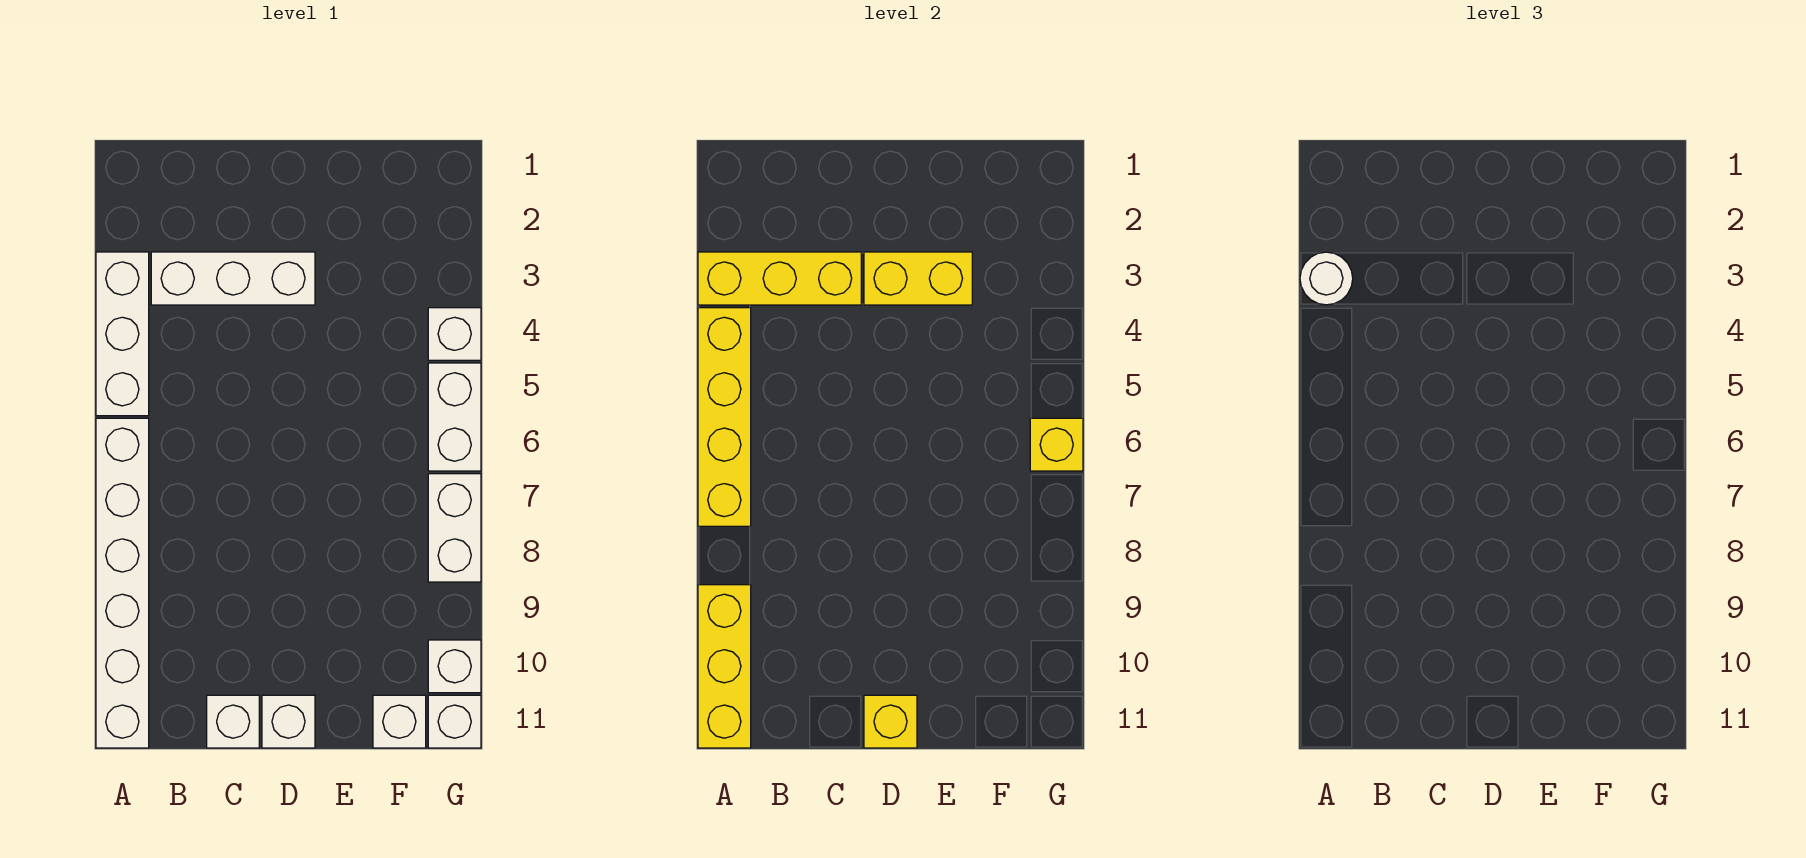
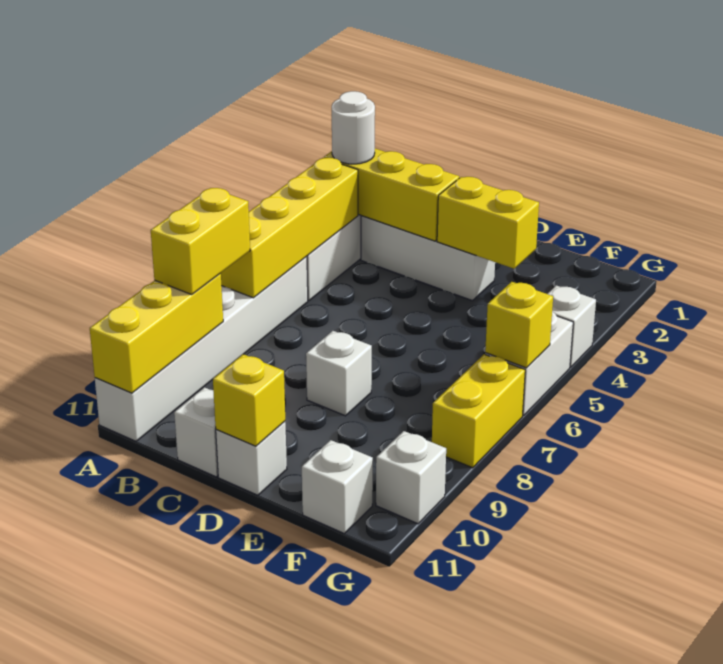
none -> yellow brick A8:A9 level 3
white brick G7:G8 level 1 -> yellow brick G7:G8 level 1
white brick G11 level 1 -> white brick D8 level 1

